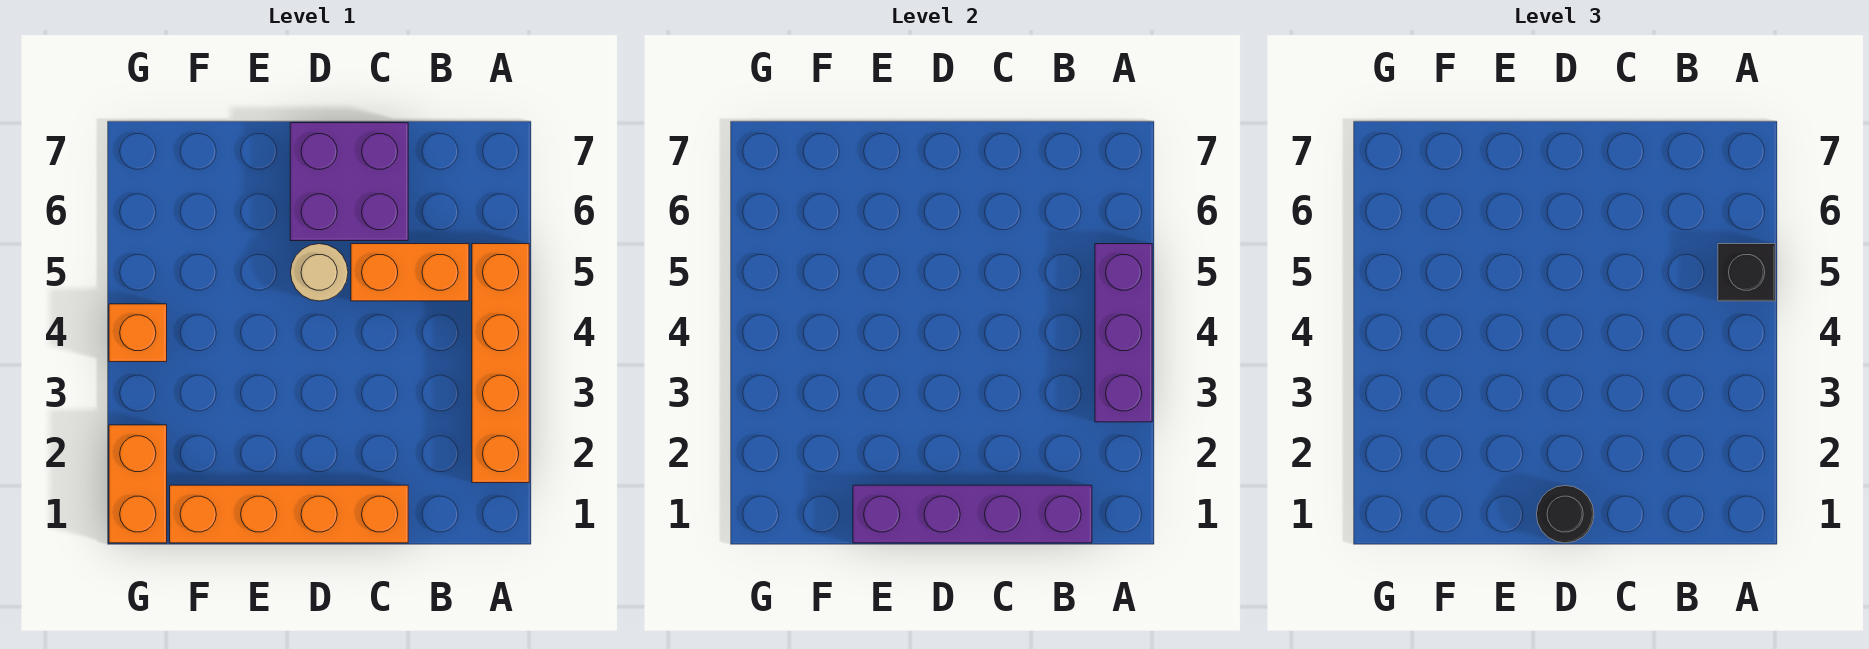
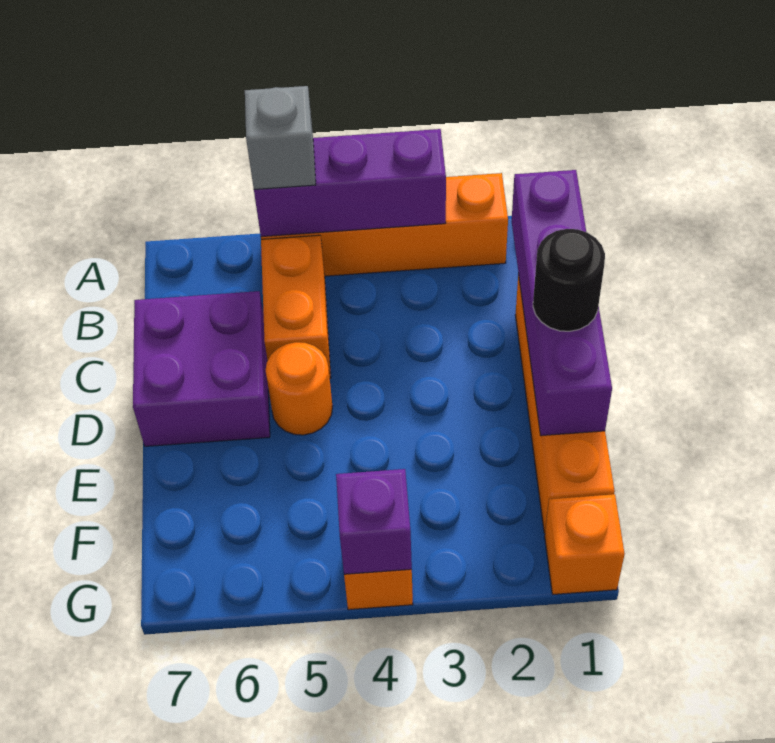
black brick A5 level 3 -> grey brick A5 level 3
tan round brick D5 level 1 -> orange round brick D5 level 1
orange brick G1:G2 level 1 -> orange brick G1 level 1
none -> purple brick G4 level 2

